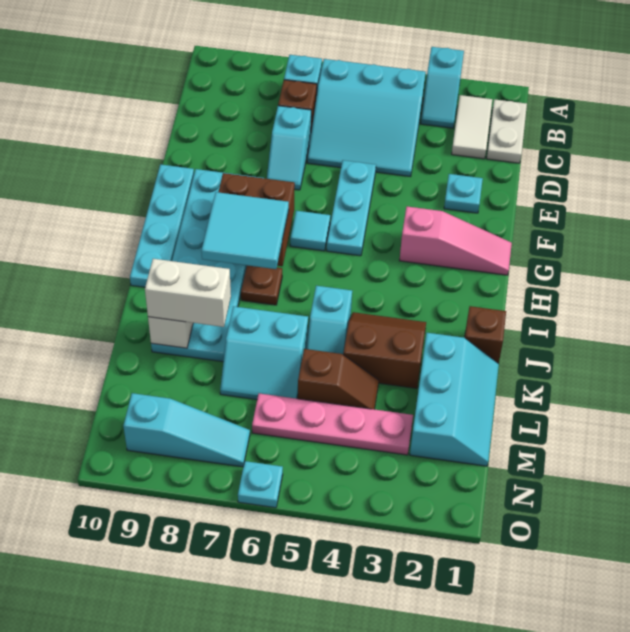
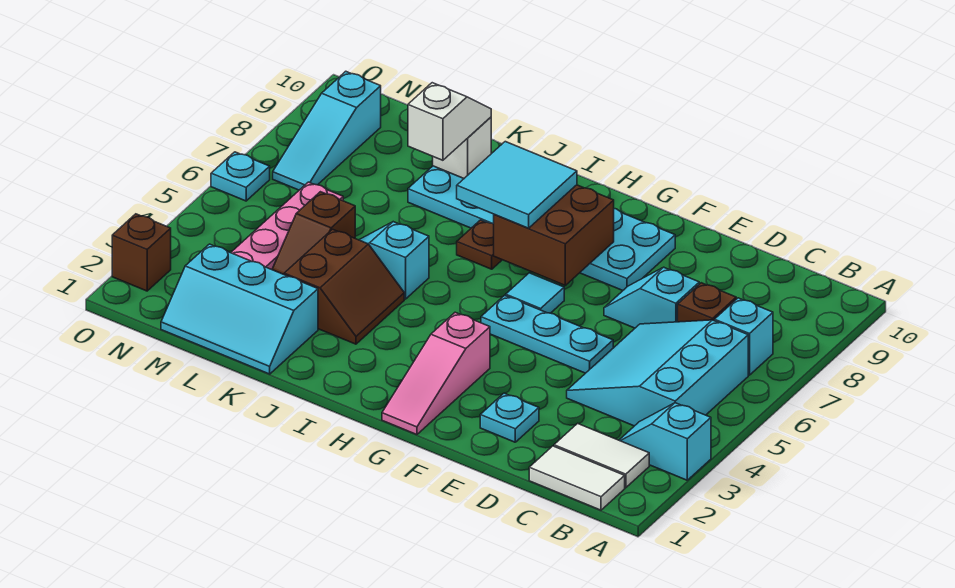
white plate B1:C1 level 1 -> white tile B1:C1 level 1
cyan plate F10:I10 level 1 -> none
brown brick J1 level 1 -> brown brick O2 level 1
cyan slope K6:L7 level 1 top K -> none
white brick K8:K9 level 3 -> white slope K8:K9 level 3 top 8

